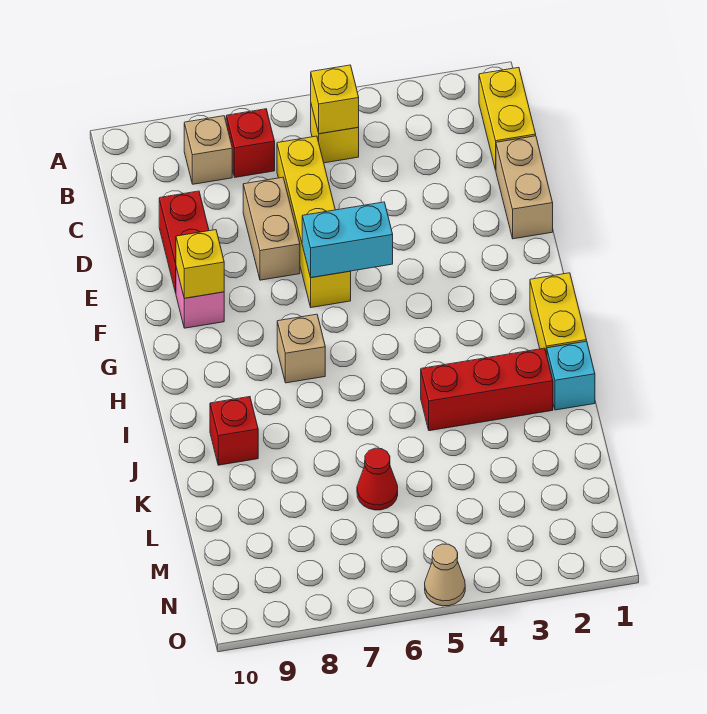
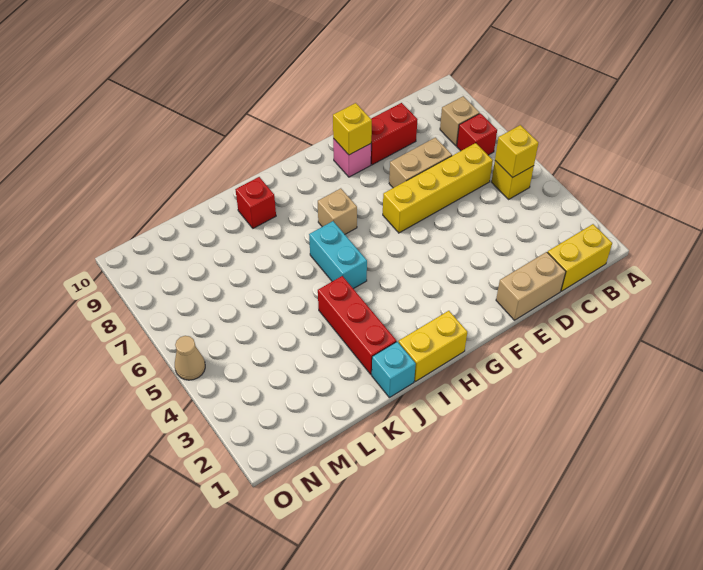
cyan brick F5:F6 level 2 -> cyan brick I5:I6 level 1
red cone L6 level 1 -> none

